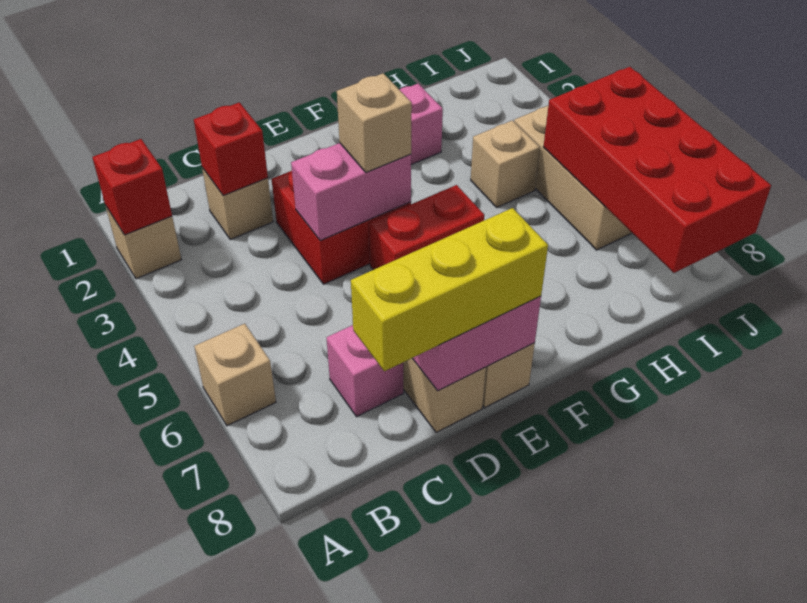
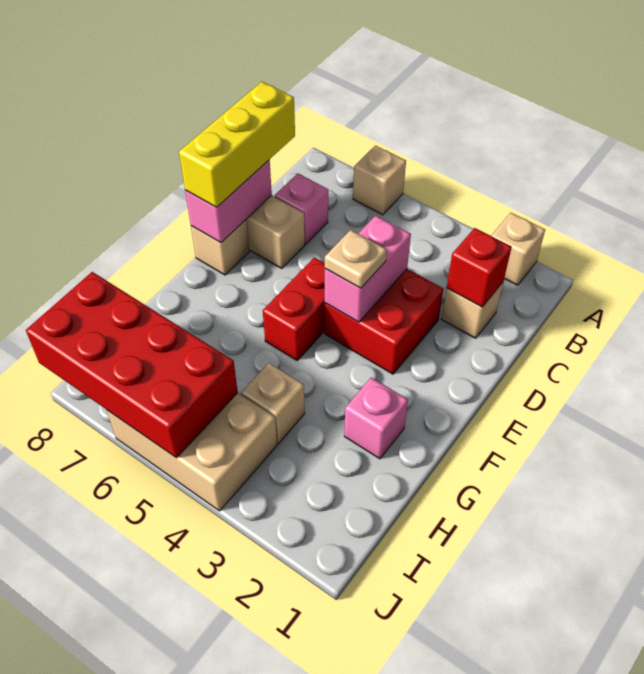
red brick A2 level 2 -> none
tan brick E4 level 3 -> tan plate E4 level 3

